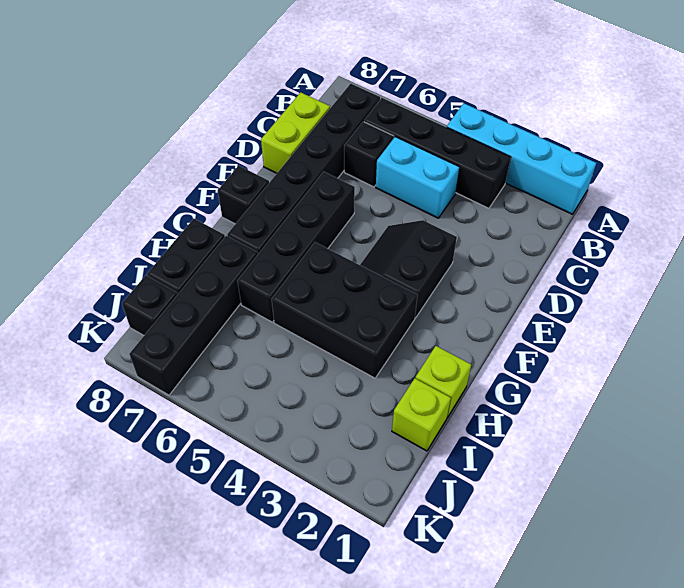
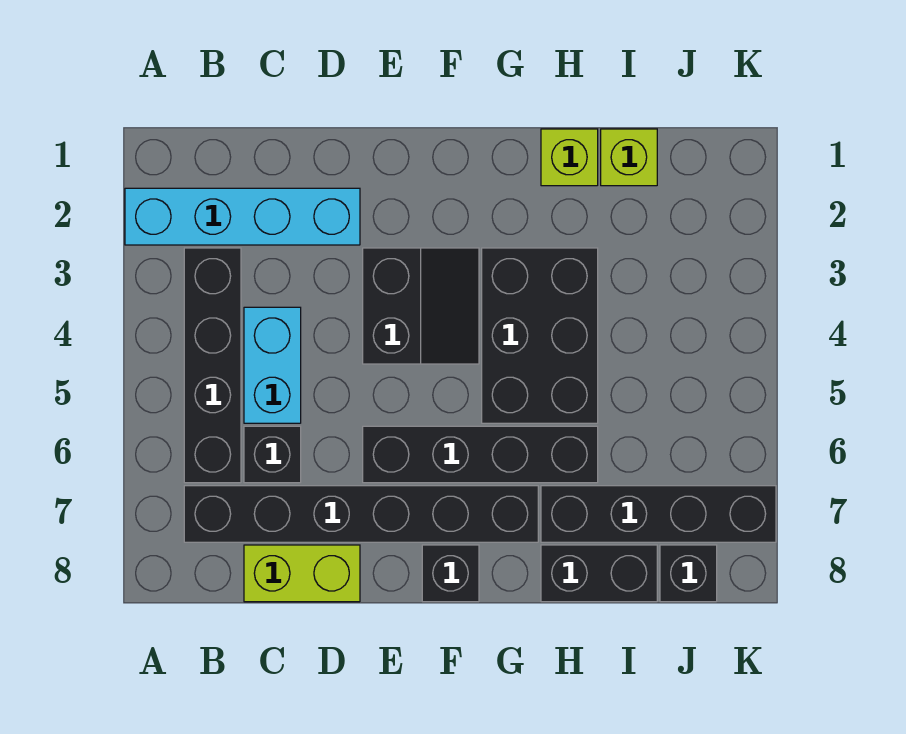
cyan brick A1:A4 level 1 -> cyan brick A2:D2 level 1
black slope E3:F4 level 1 top 3 -> black slope E3:F4 level 1 top E

